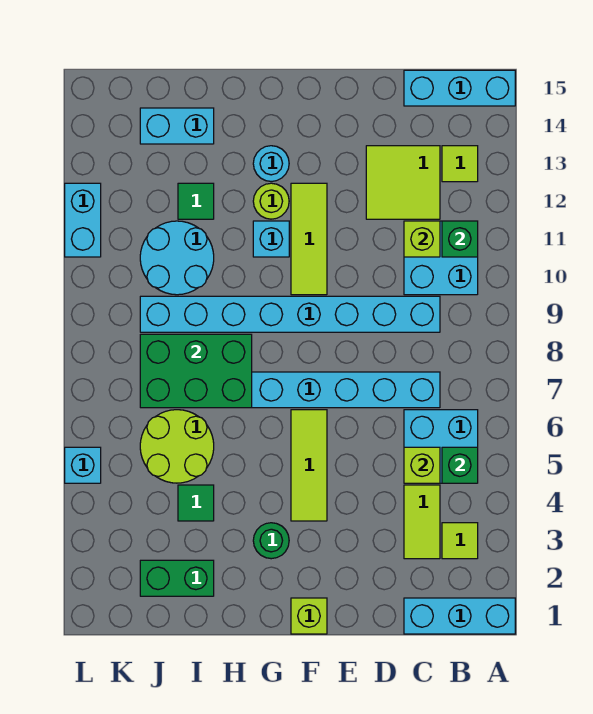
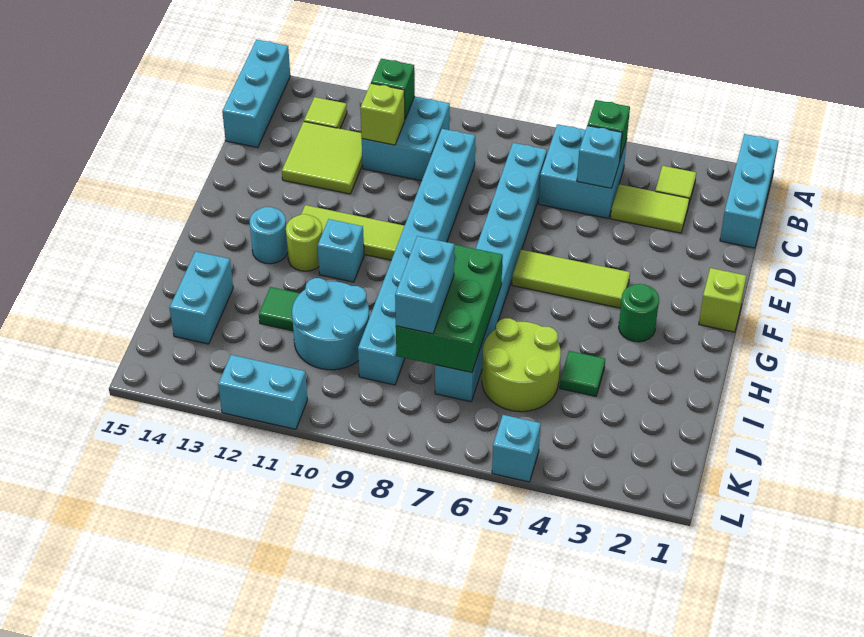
lime brick C5 level 2 -> cyan brick C5 level 2
green brick I2:J2 level 1 -> none
none -> cyan brick I8:J8 level 3

